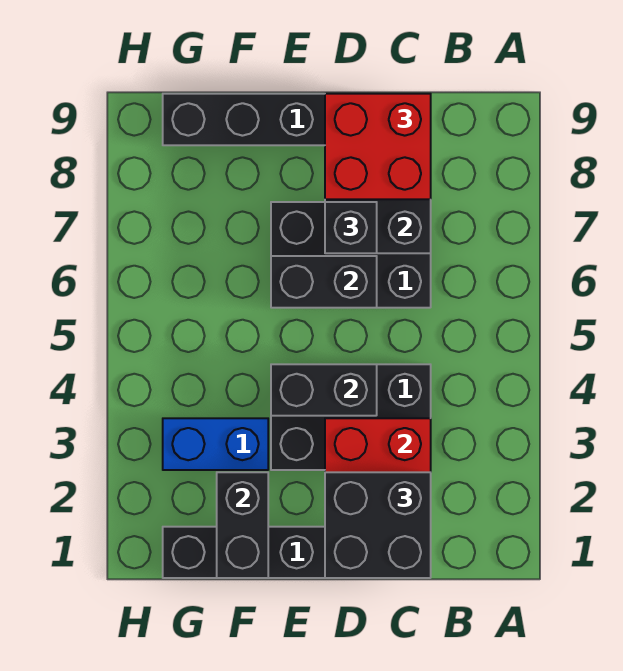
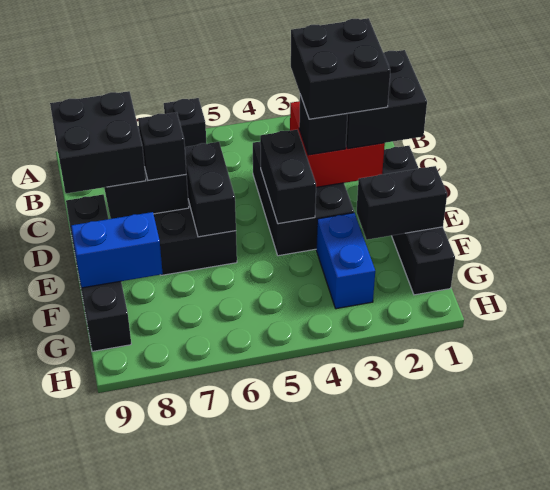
none -> black brick A6 level 1
none -> black brick C2:D3 level 4
red brick C8:D9 level 3 -> black brick C8:D9 level 3
none -> black brick D3 level 3
none -> blue brick F8:F9 level 2

